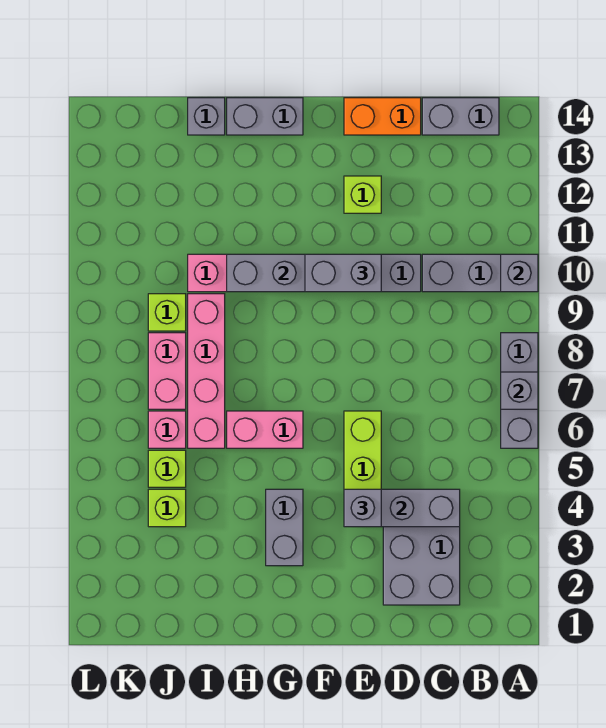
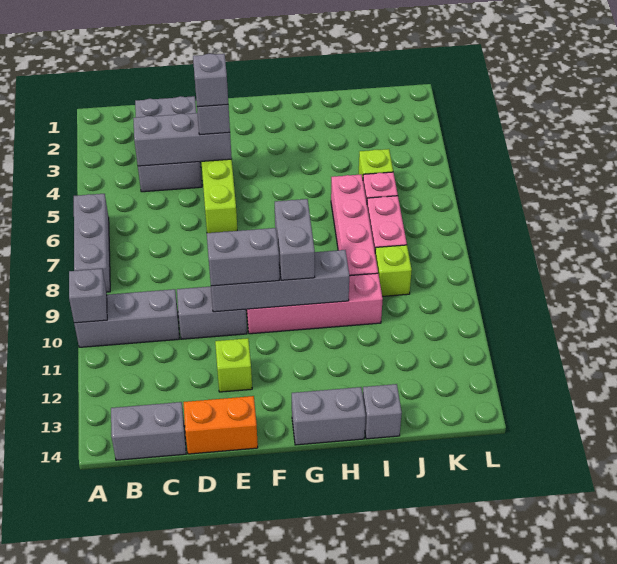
grey brick A7 level 2 -> grey brick E4 level 4
grey brick G3:G4 level 1 -> grey brick G9:G10 level 3
pink brick G6:H6 level 1 -> none
lime brick J4 level 1 -> none

